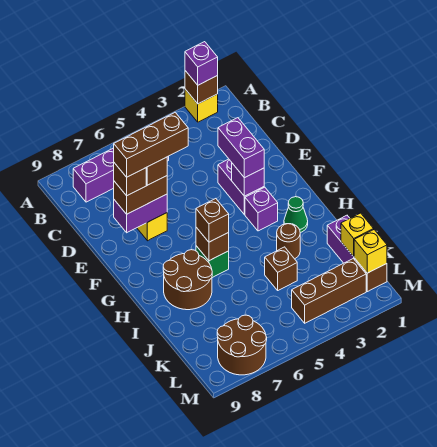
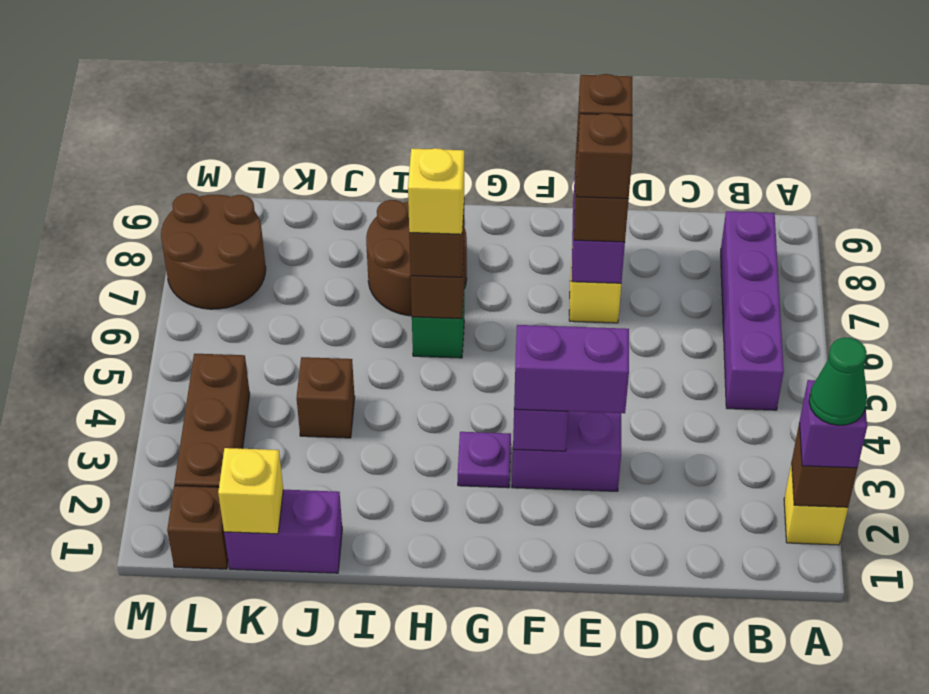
brown brick E6:E8 level 5 -> none
purple brick G3 level 1 -> purple plate G3 level 1
green cone H2 level 1 -> green cone A2 level 4
brown round brick I3 level 1 -> none
yellow brick L1 level 2 -> yellow brick H6 level 4

